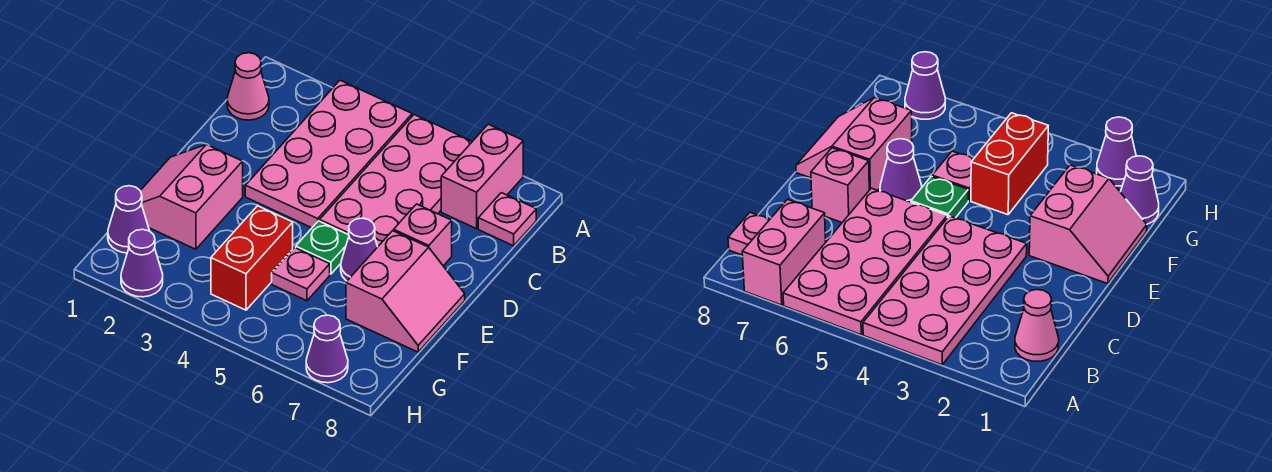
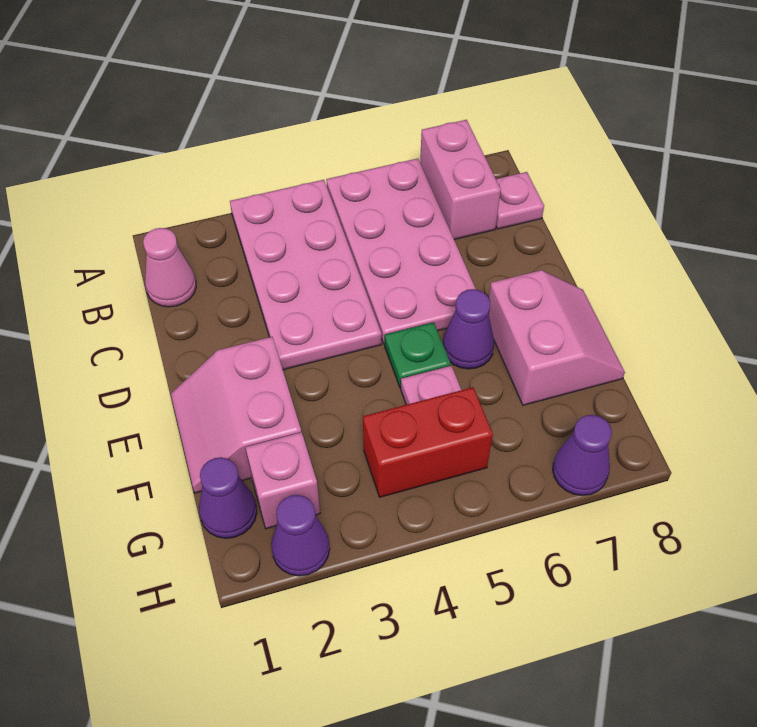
pink brick D7 level 1 -> pink brick G2 level 1
red brick F4:G4 level 1 -> red brick G4:G5 level 1

